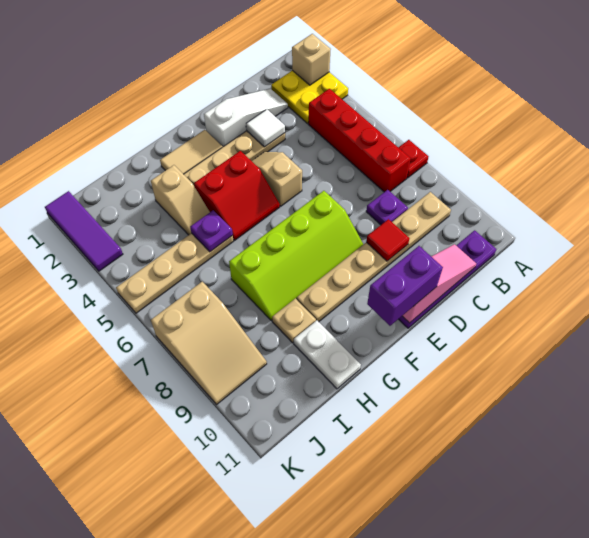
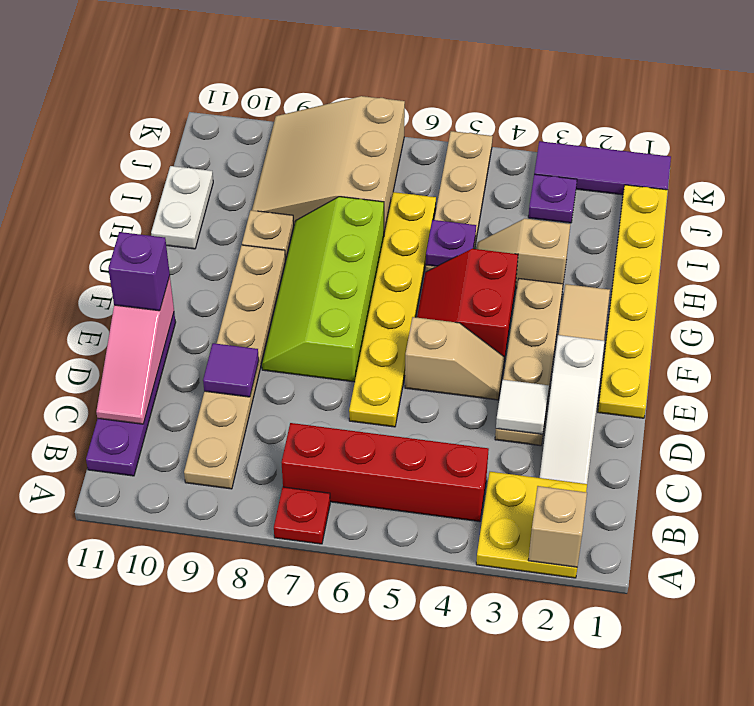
purple plate C8 level 1 -> purple plate J3 level 1
none -> yellow plate D6:I6 level 1
red tile D9 level 2 -> purple tile D9 level 2
none -> yellow plate E1:J1 level 1
purple brick E11:F11 level 3 -> purple brick E11 level 3
white plate H10:H11 level 1 -> white plate H11:I11 level 1
tan slope J7:K9 level 1 top 7 -> tan slope I7:K9 level 1 top 7

